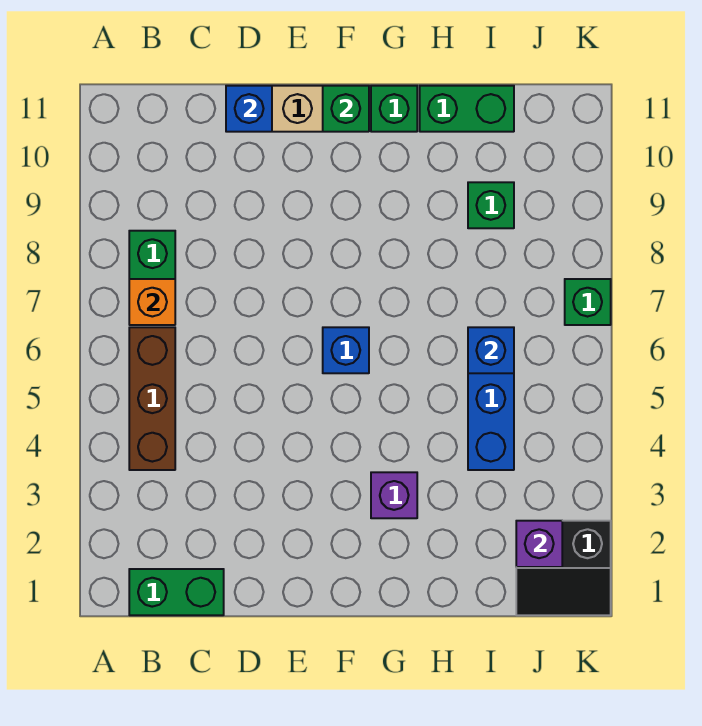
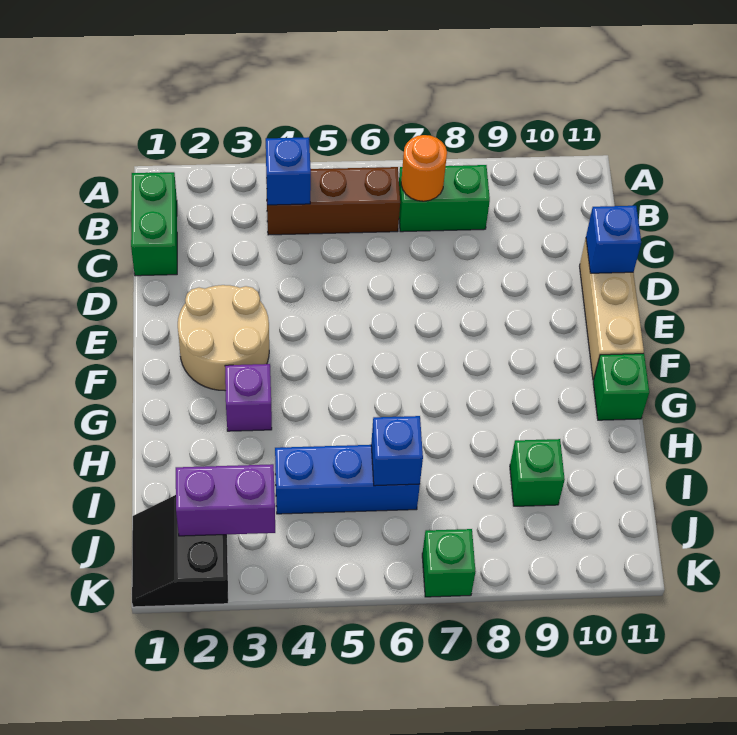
orange brick B7 level 2 -> orange round brick B7 level 2
none -> tan round brick E2:F3 level 1
blue brick F6 level 1 -> blue brick B4 level 2
green brick F11 level 2 -> none
green brick H11:I11 level 1 -> none
purple brick J2 level 2 -> purple brick J2:J3 level 2

